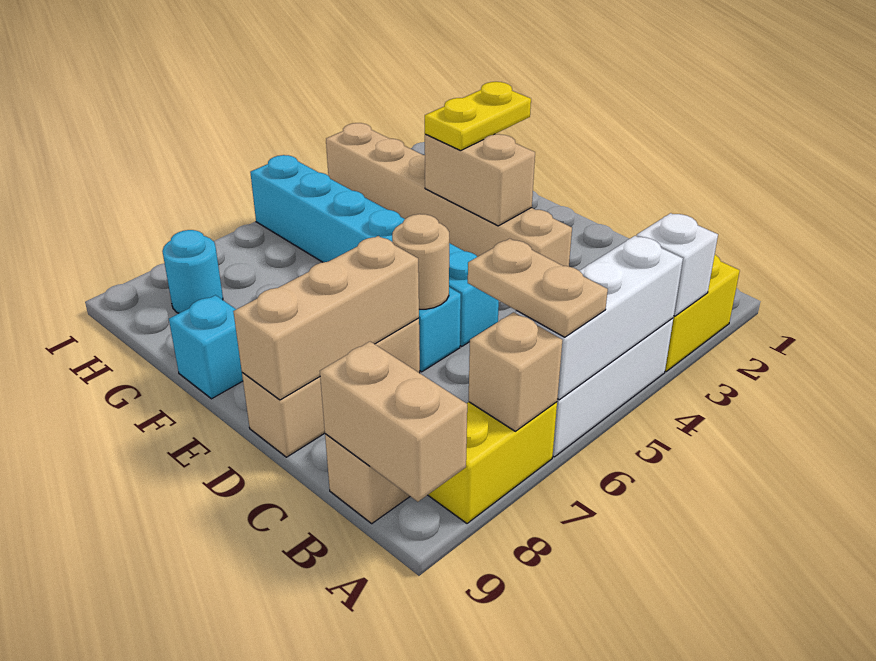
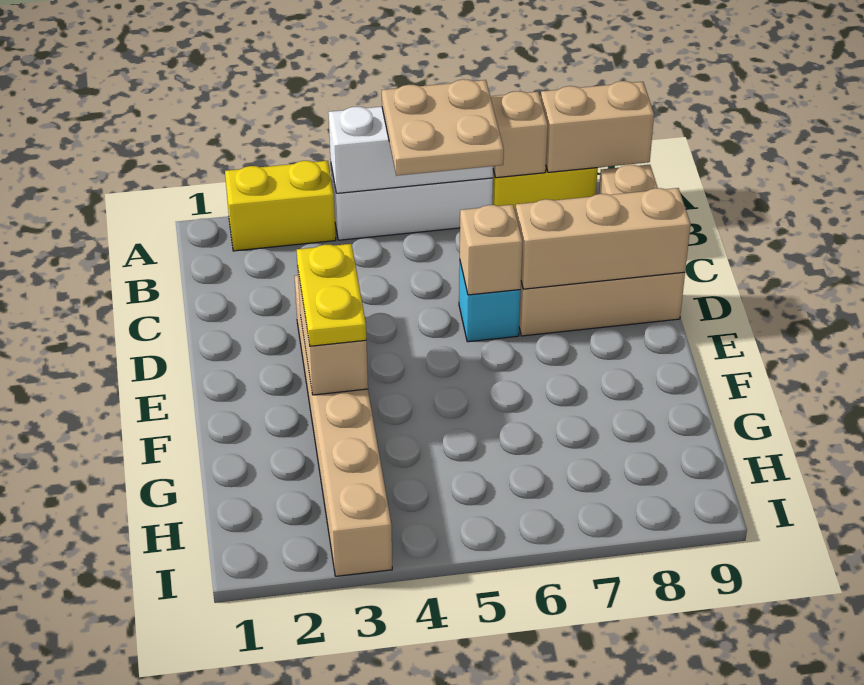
white brick A3 level 2 -> none
tan plate A6:B6 level 3 -> tan plate A5:B6 level 3
tan brick A9:B9 level 2 -> tan brick A8:A9 level 2
cyan brick D5:I5 level 1 -> none
tan round brick D6 level 2 -> tan brick D6 level 2
yellow plate F2:F3 level 3 -> yellow plate E3:F3 level 3
cyan brick F9 level 1 -> none
cyan round brick H8 level 1 -> none

